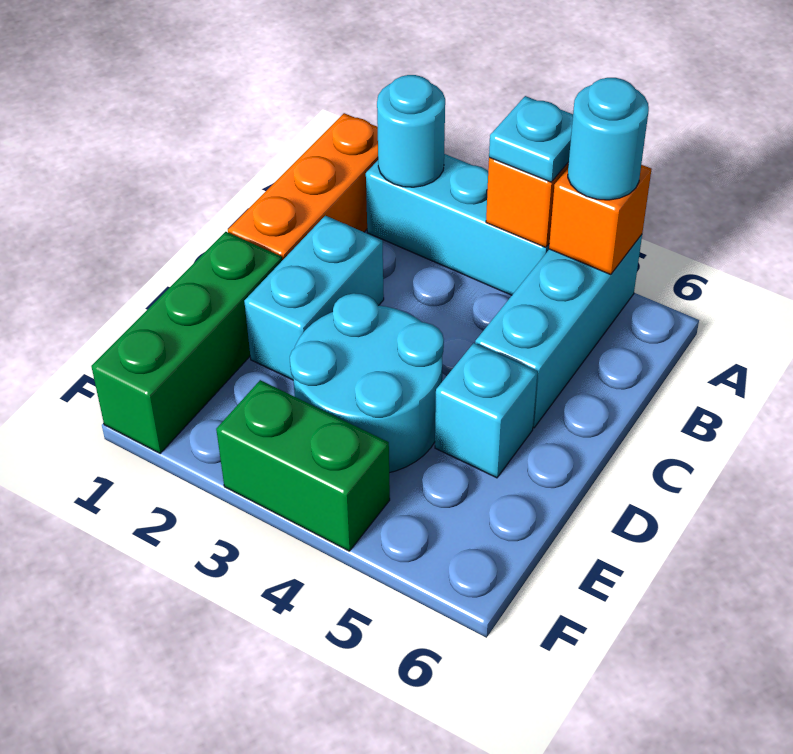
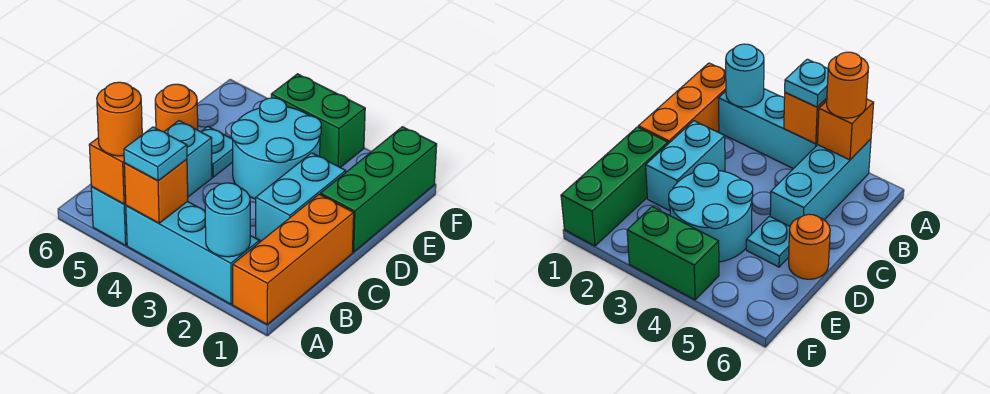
cyan round brick A5 level 3 -> orange round brick A5 level 3
cyan brick D5 level 1 -> cyan plate D5 level 1
none -> orange round brick D6 level 1

